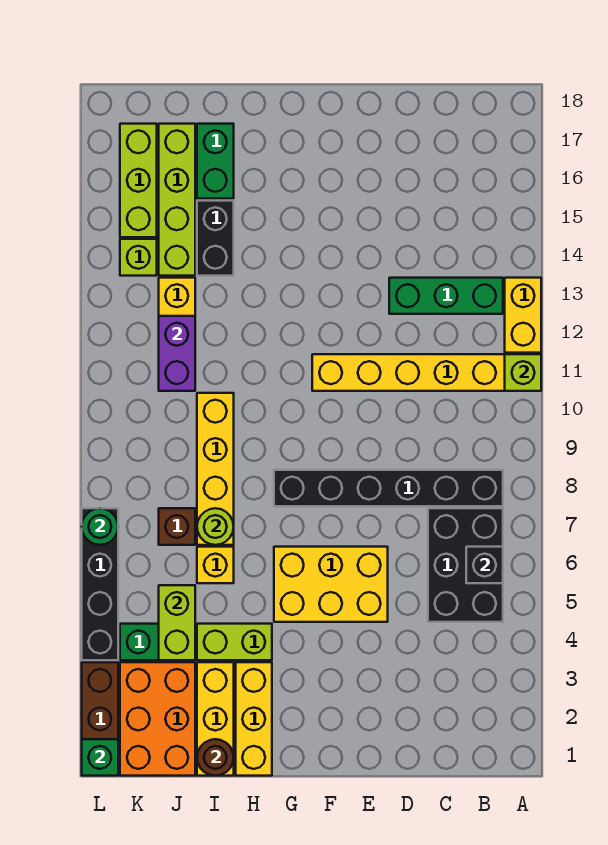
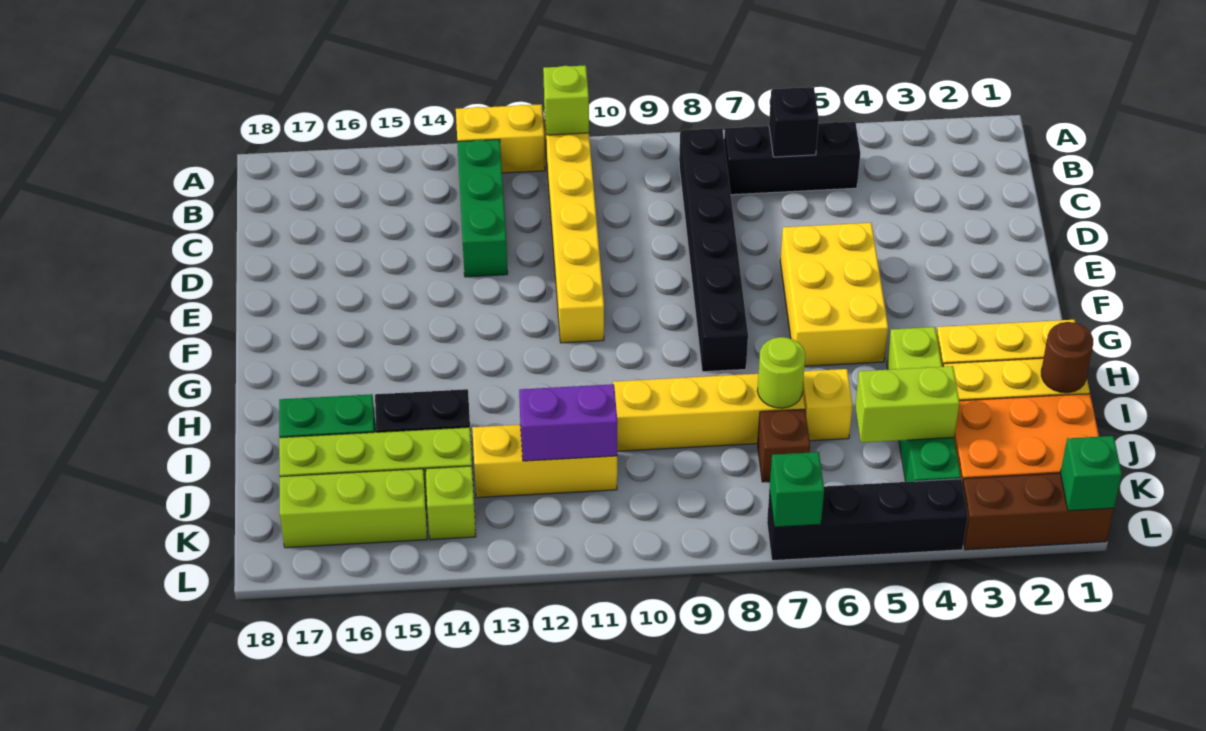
black brick B5:C7 level 1 -> black brick B5:B7 level 1
green round brick L7 level 2 -> green brick L7 level 2

